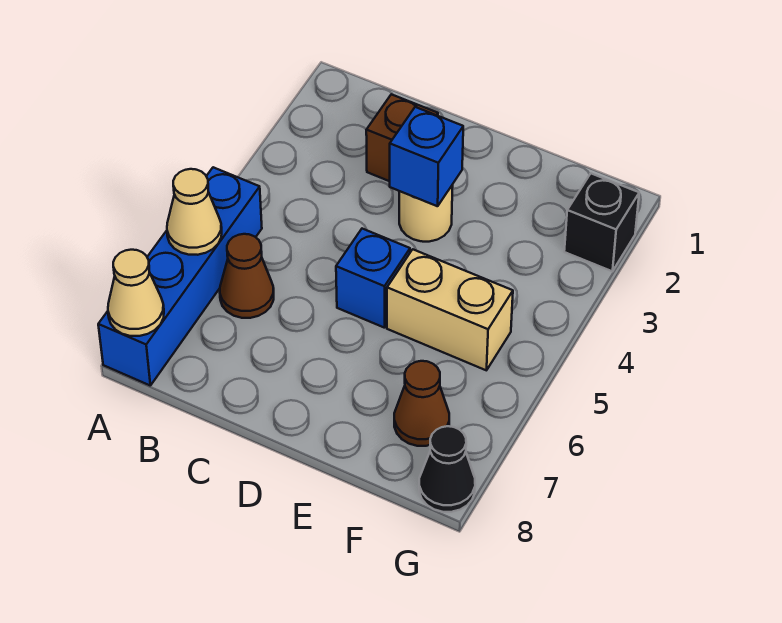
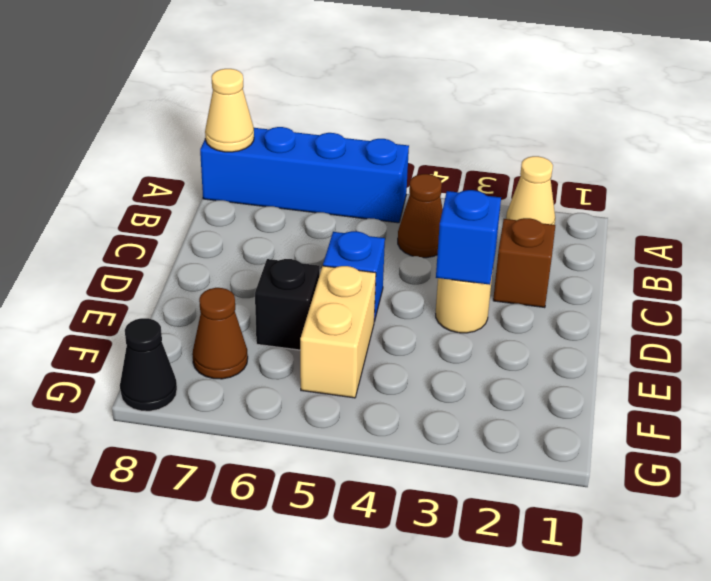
tan cone A6 level 2 -> tan cone A2 level 1
brown cone B6 level 1 -> brown cone B4 level 1
black brick G2 level 1 -> black brick E6 level 1

